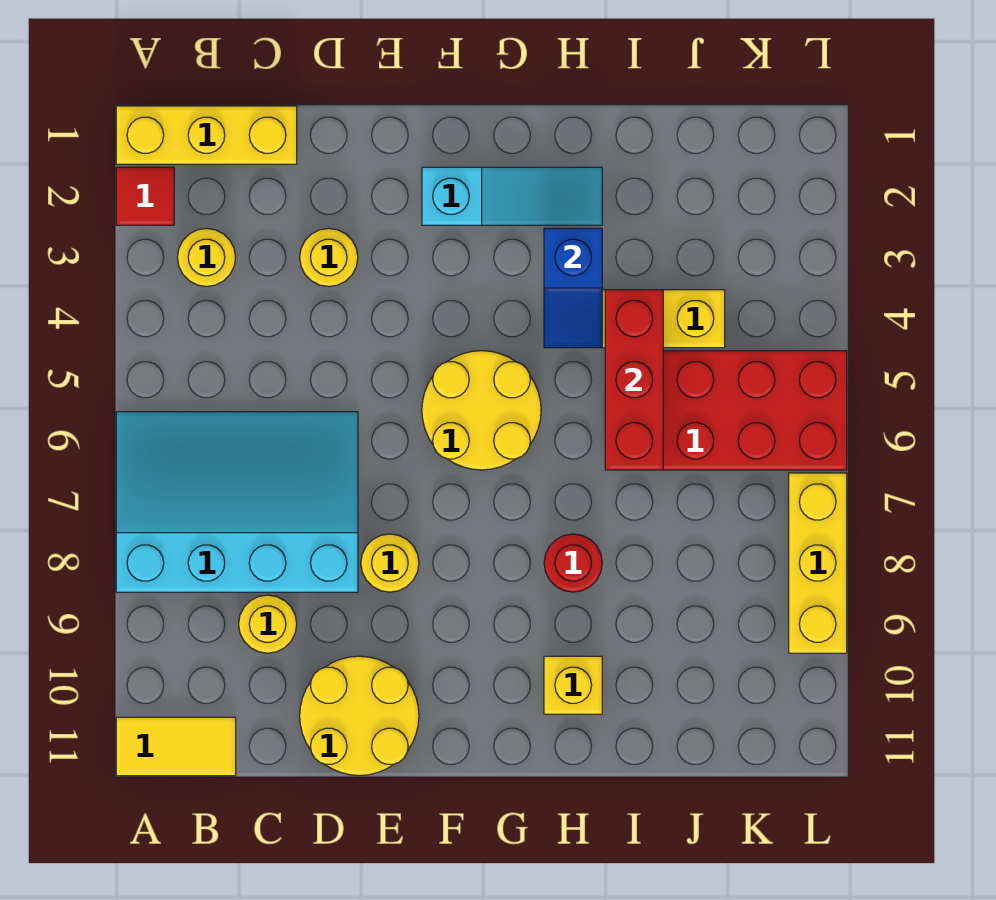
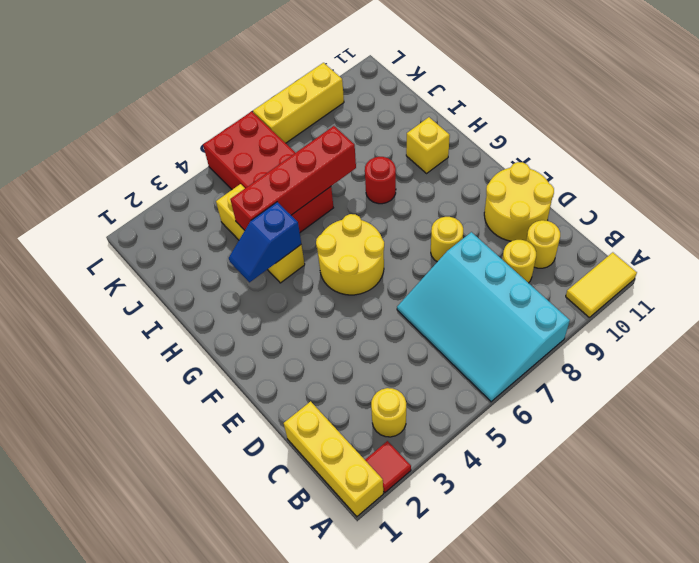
yellow tile A11:B11 level 1 -> yellow tile A10:A11 level 1
yellow round brick D3 level 1 -> yellow round brick C10 level 1
cyan slope F2:H2 level 1 top F -> none
blue slope H3:H4 level 2 top 3 -> blue slope H3:H4 level 2 top 4
red brick I4:I6 level 2 -> red brick I4:I7 level 2

